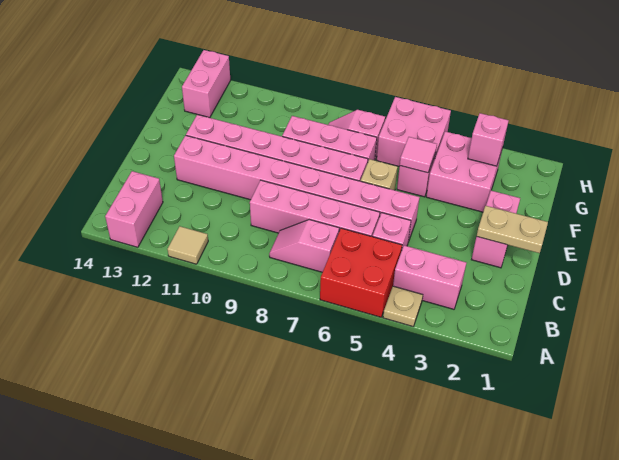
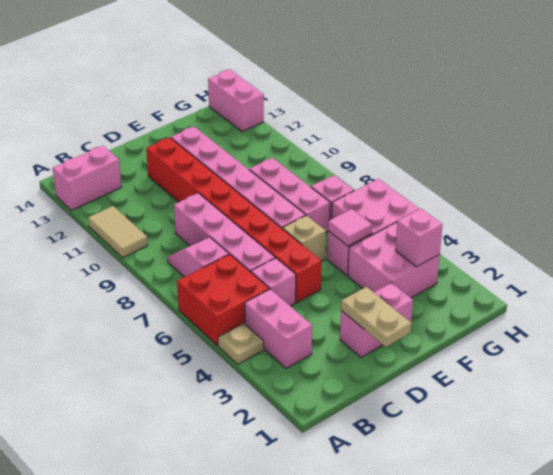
tan tile A11 level 1 -> tan tile A10:A11 level 1
pink brick D5:D12 level 1 -> red brick D5:D12 level 1
pink brick G13:H13 level 1 -> pink brick H13:H14 level 1

